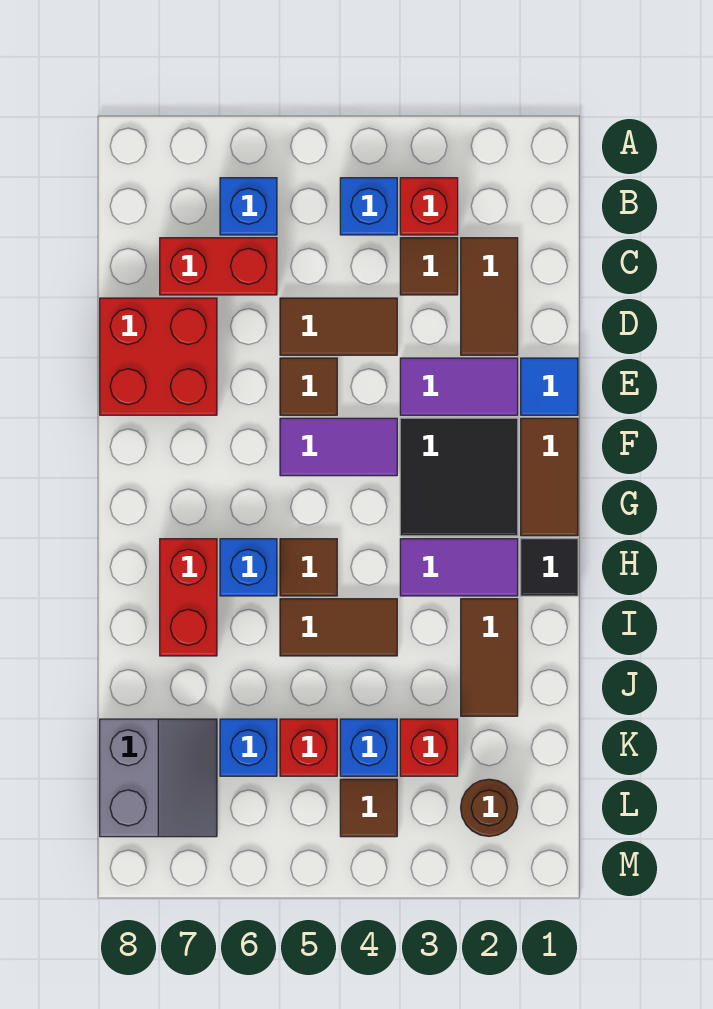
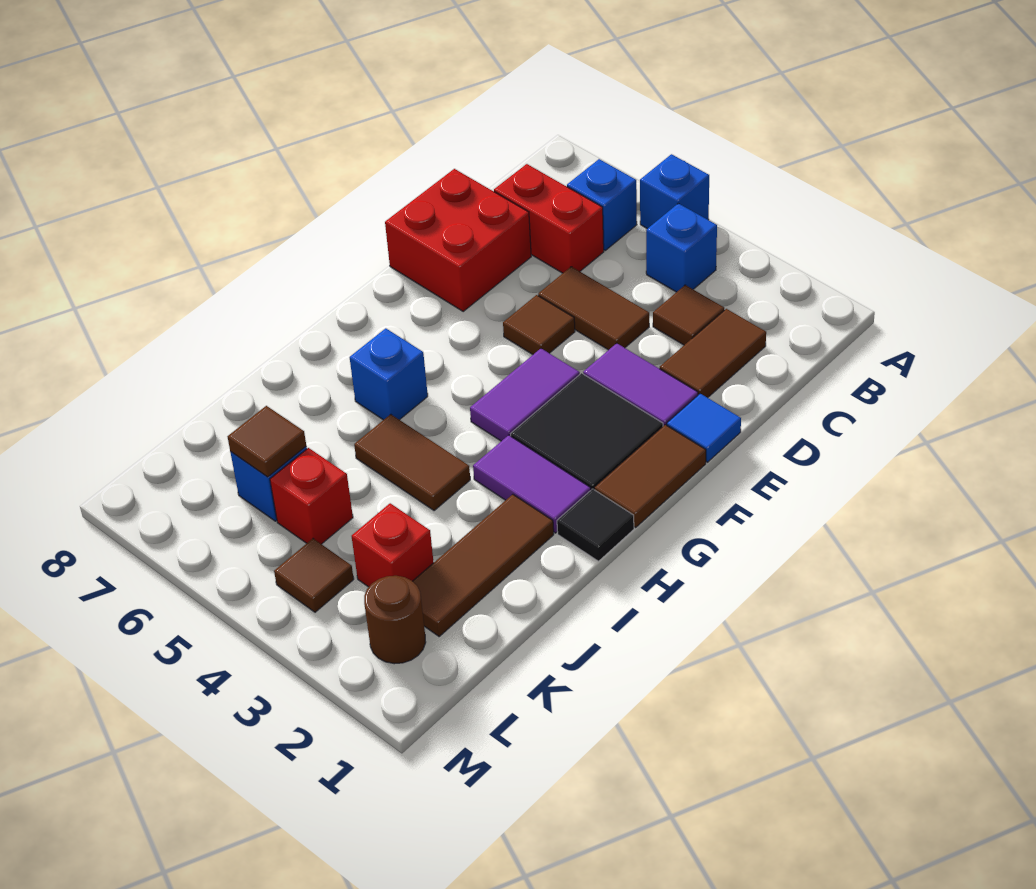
red brick B3 level 1 -> none
purple tile F4:F5 level 1 -> purple tile F4:G4 level 1
brown tile H5 level 1 -> brown tile K6 level 2
red brick H7:I7 level 1 -> none
brown tile I2:J2 level 1 -> brown tile I2:K2 level 1
blue brick K4 level 1 -> blue brick A5 level 1
grey slope K7:L8 level 1 top 8 -> none

